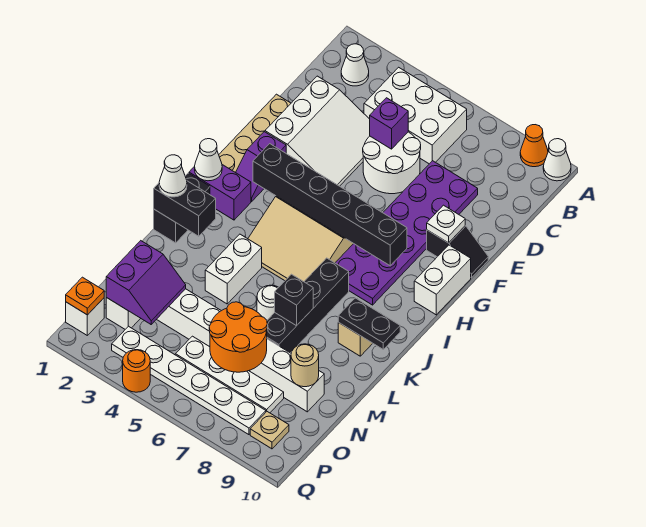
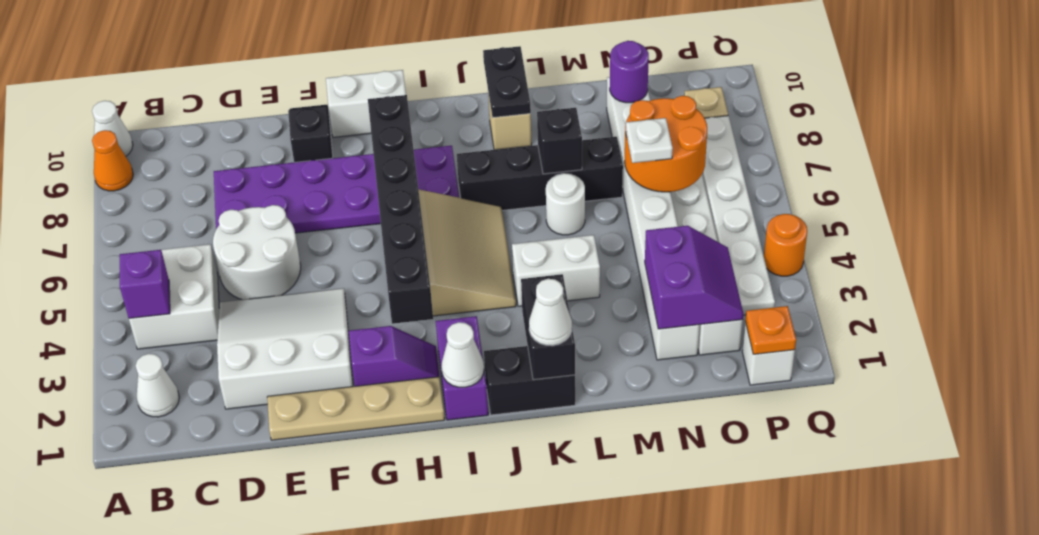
white brick B4:C6 level 1 -> white brick B4:C5 level 1
purple brick D5 level 2 -> purple brick B4 level 2
white plate F9 level 2 -> white plate N6 level 3
purple slope N2:O3 level 2 top 2 -> purple slope N2:O3 level 2 top N
tan round brick N9 level 2 -> purple round brick N9 level 2

